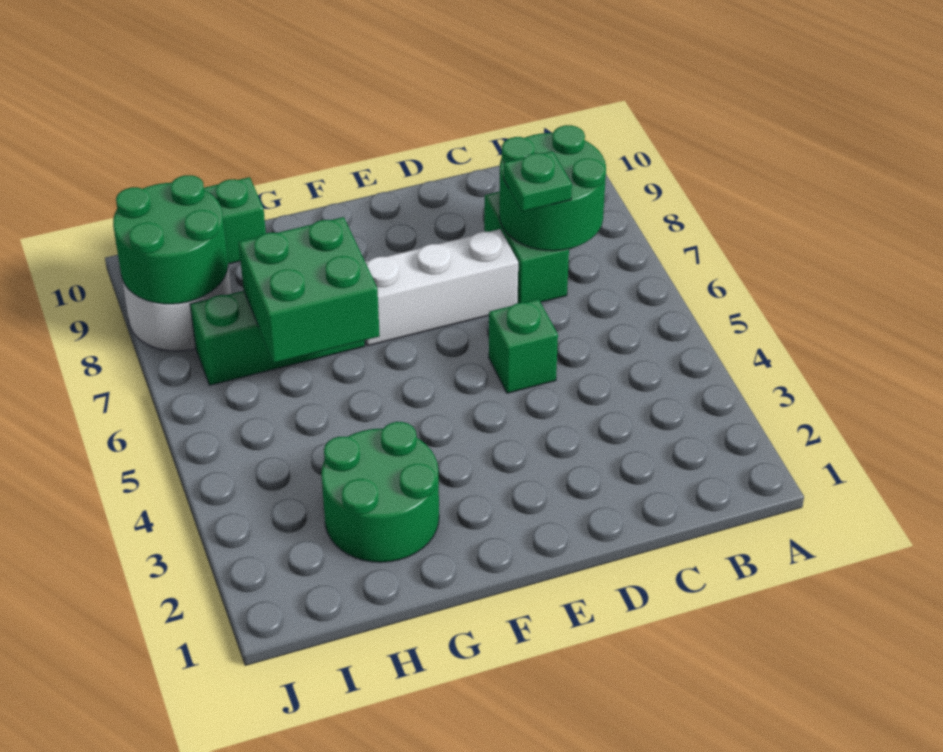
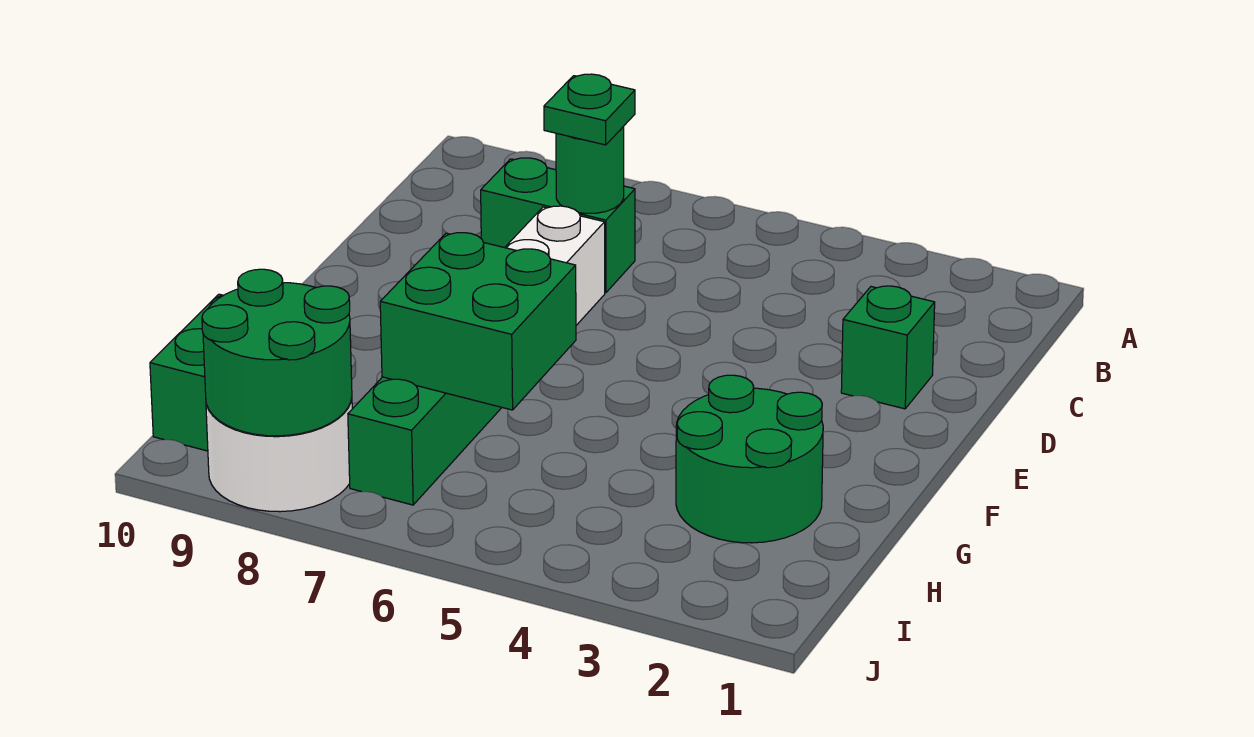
green round brick B7:C8 level 2 -> green round brick C7 level 2
green brick D5 level 1 -> green brick D2 level 1

